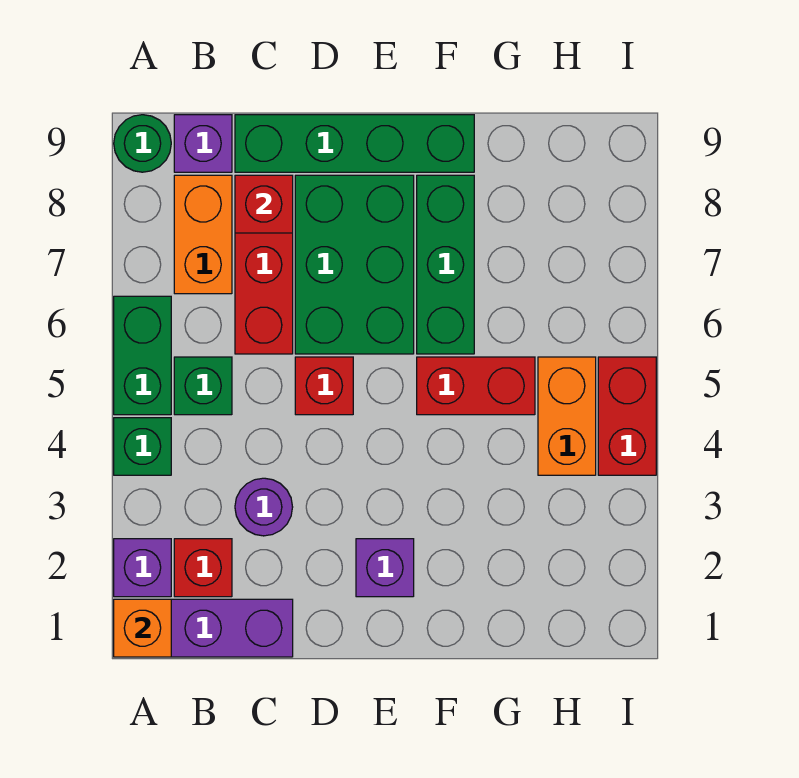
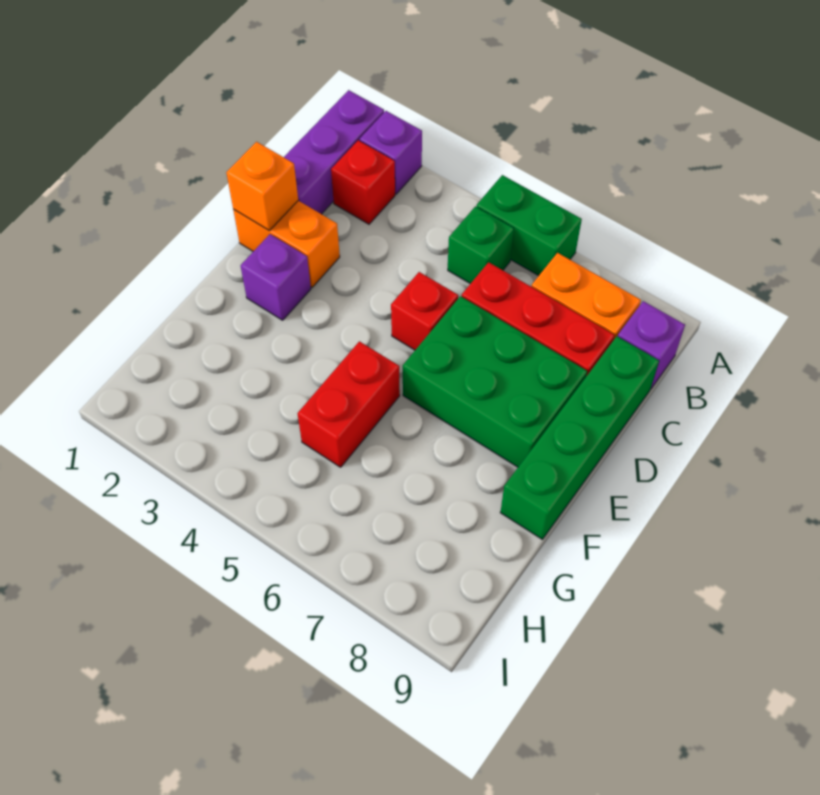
orange brick A1 level 2 -> orange brick D1 level 2
green brick A4 level 1 -> none
green round brick A9 level 1 -> none
purple round brick C3 level 1 -> none
red brick C8 level 2 -> none
green brick F6:F8 level 1 -> none
orange brick H4:H5 level 1 -> orange brick D1:D2 level 1
red brick I4:I5 level 1 -> none

